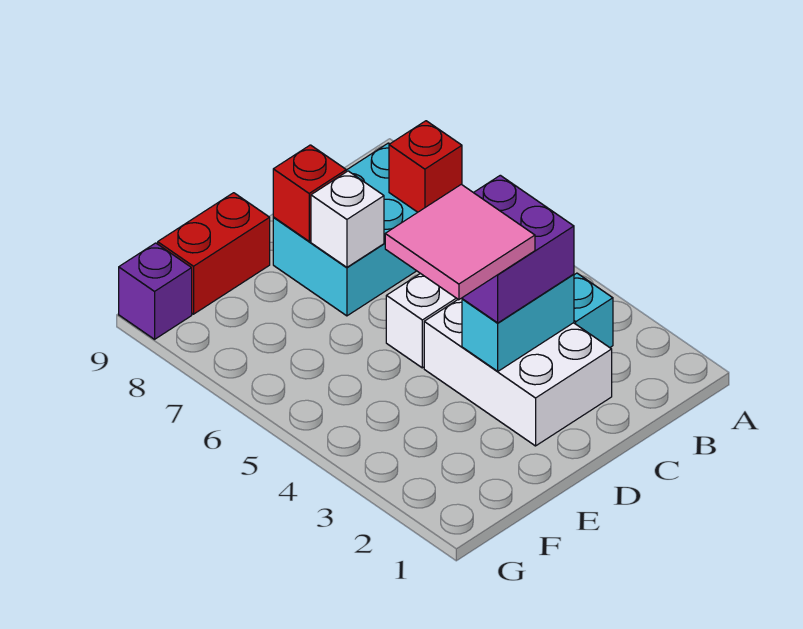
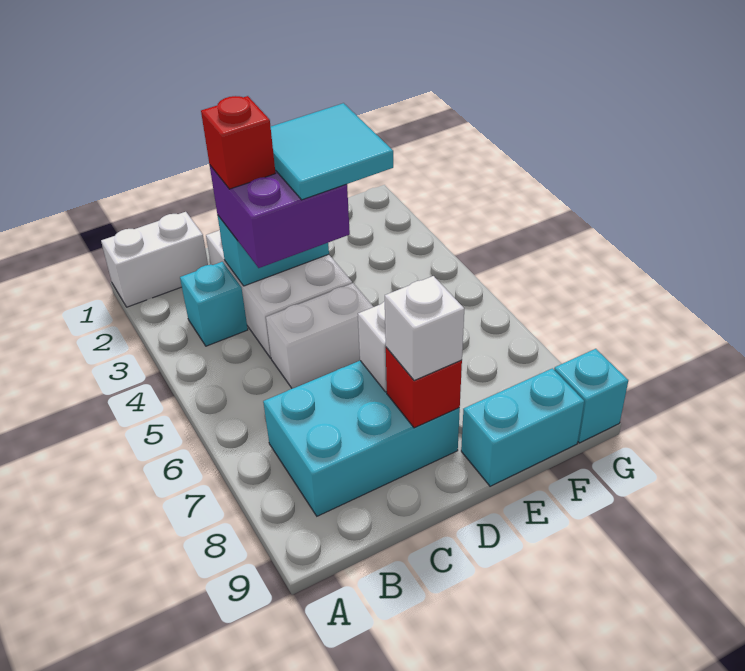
none -> white brick A1:B1 level 1
red brick B7 level 2 -> red brick C3 level 4
pink tile D3:E4 level 4 -> cyan tile D3:E4 level 4
none -> white brick D8 level 3
red brick E9:F9 level 1 -> cyan brick E9:F9 level 1
purple brick G9 level 1 -> cyan brick G9 level 1

